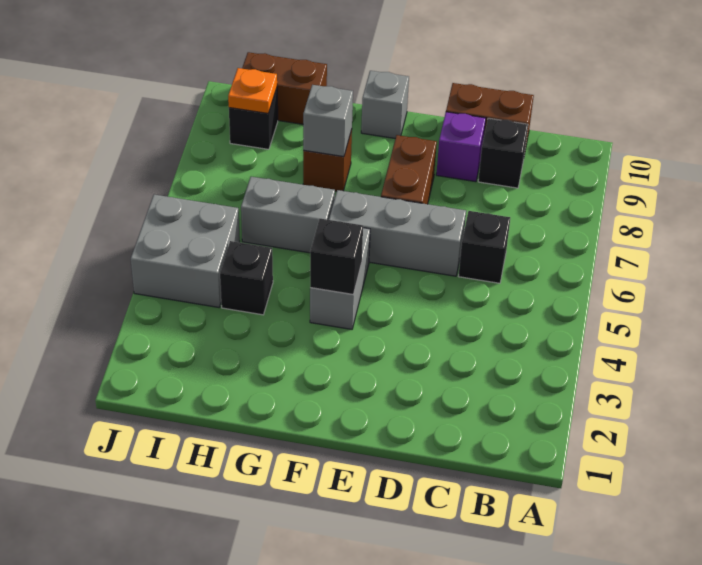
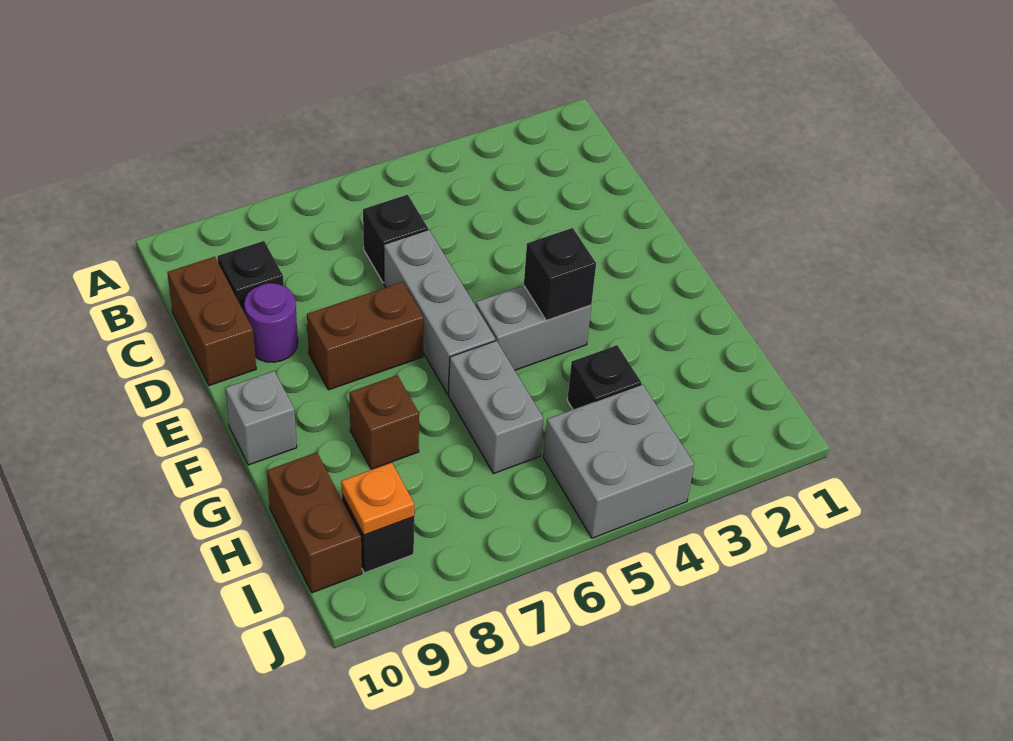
purple brick D9 level 1 -> purple round brick D9 level 1
grey brick G8 level 2 -> none

